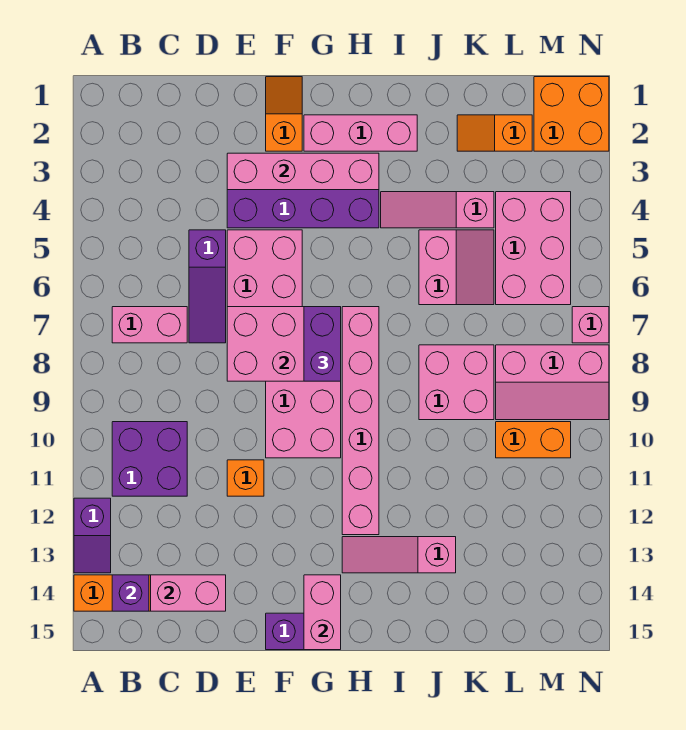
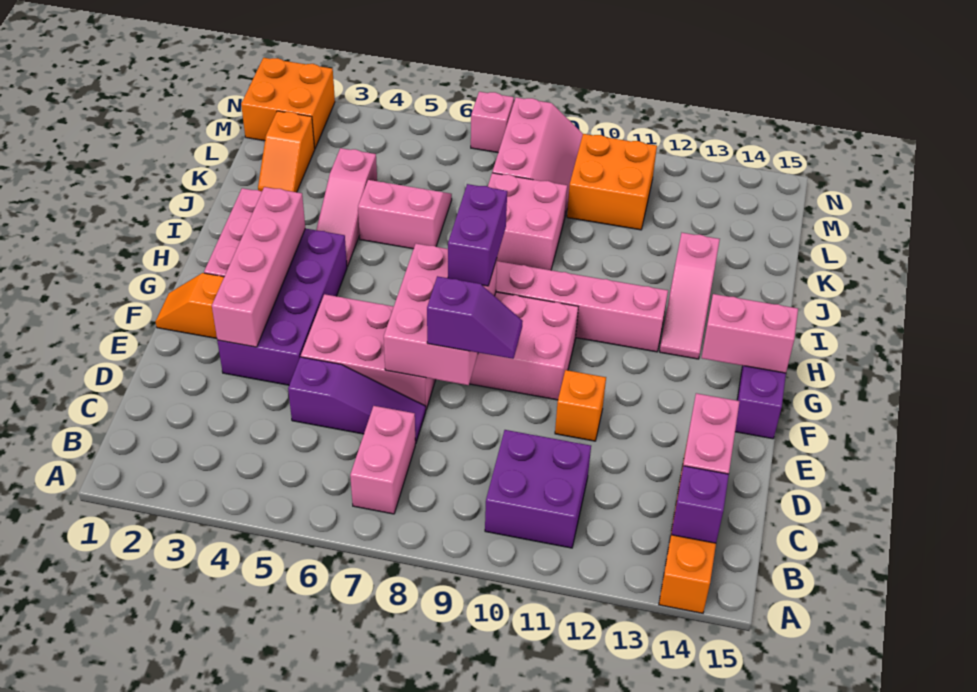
purple slope A12:A13 level 1 top 12 -> purple slope E8:E9 level 3 top 8
purple brick G7:G8 level 3 -> purple brick G8:H8 level 3
pink brick L4:M6 level 1 -> none
orange brick L10:M10 level 1 -> orange brick L10:M11 level 1

